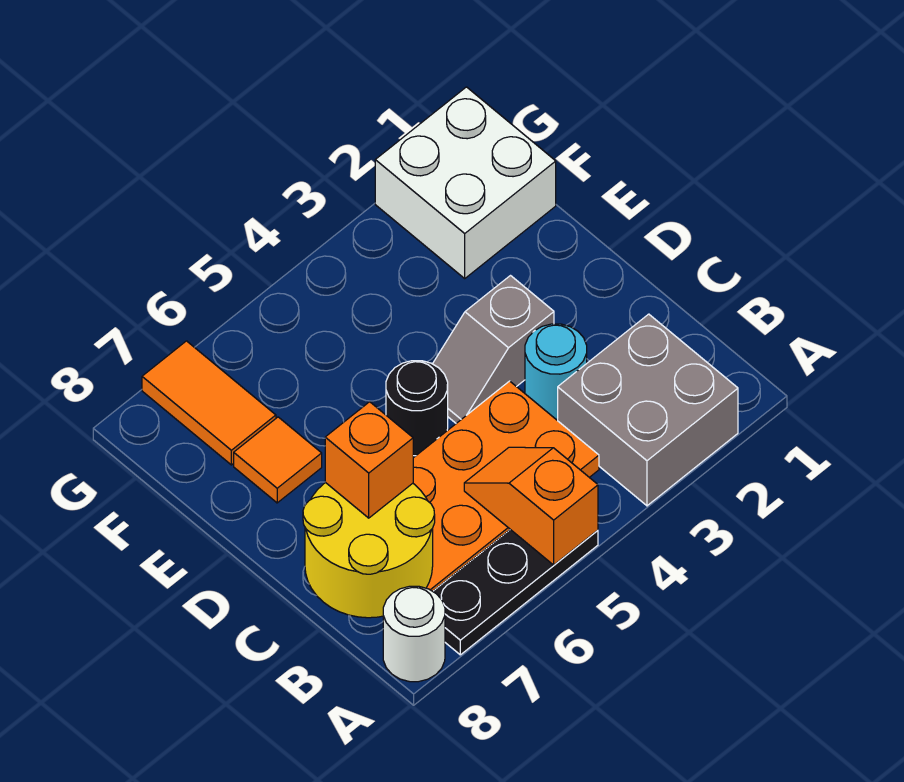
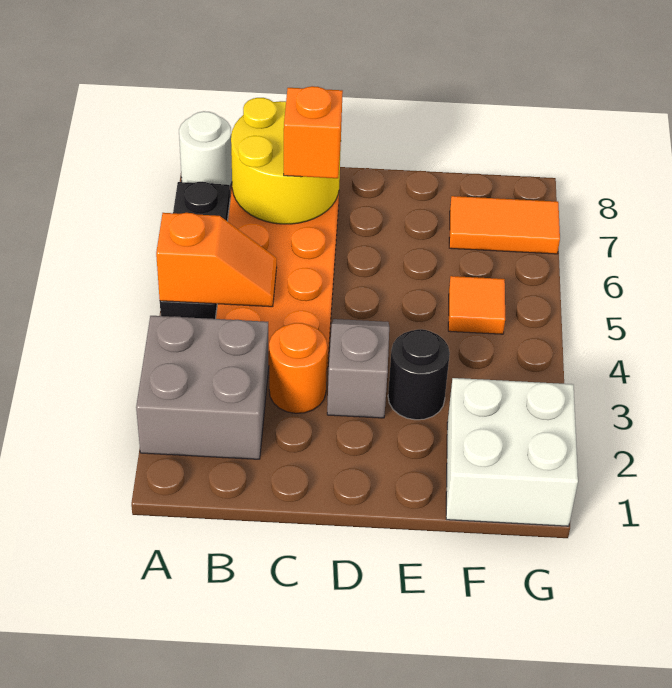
cyan round brick C3 level 1 -> orange round brick C3 level 1
black round brick D5 level 1 -> black round brick E3 level 1
orange tile E7 level 1 -> orange tile F5 level 1

